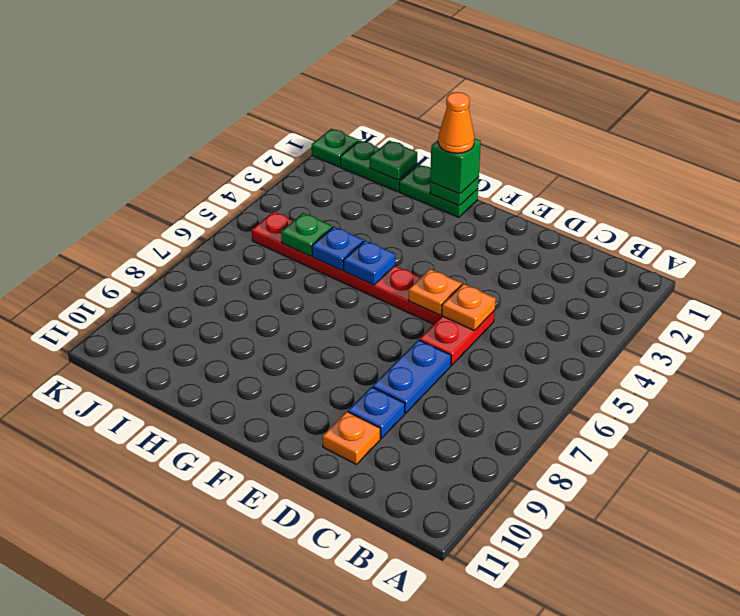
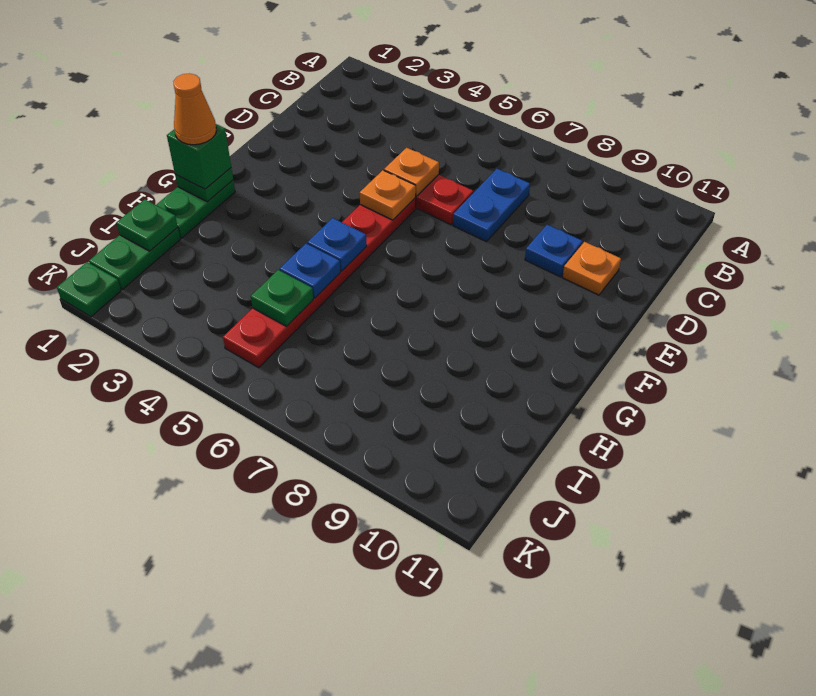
blue plate D7:D8 level 1 -> blue plate C7:D7 level 1

